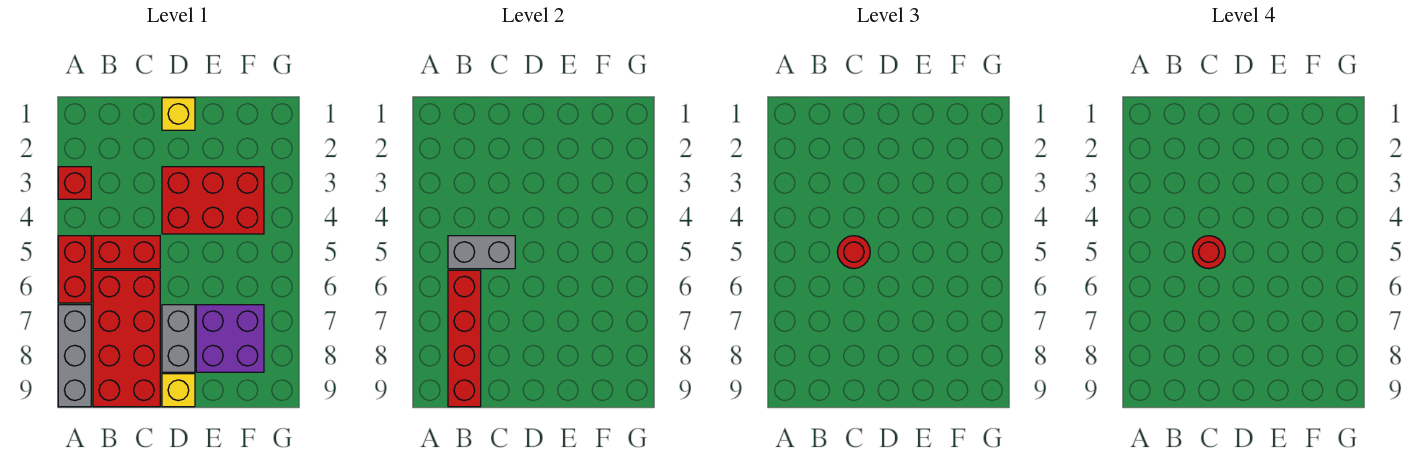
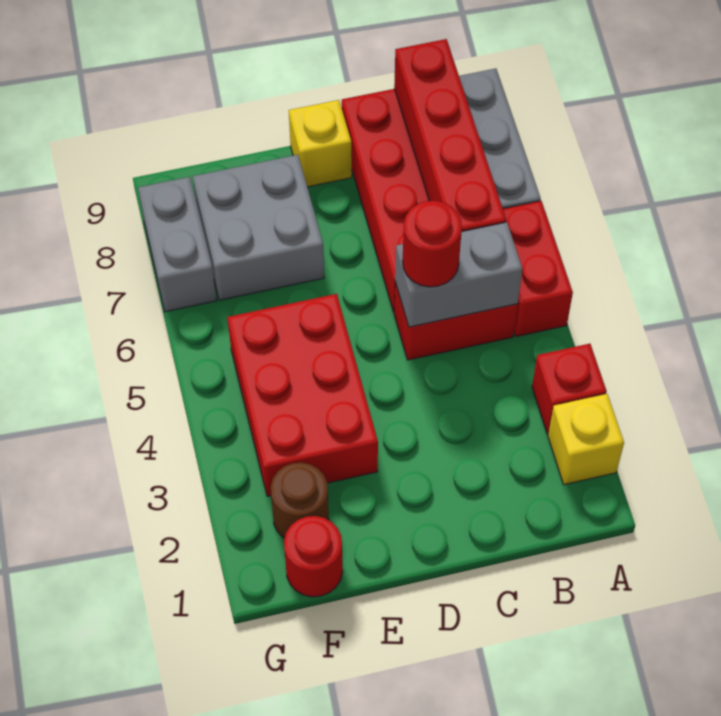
red round brick C5 level 4 -> red round brick F1 level 1
yellow brick D1 level 1 -> yellow brick A2 level 1
red brick D3:F4 level 1 -> red brick E3:F5 level 1
grey brick D7:D8 level 1 -> grey brick G7:G8 level 1
purple brick E7:F8 level 1 -> grey brick E7:F8 level 1
none -> brown round brick F2 level 1

